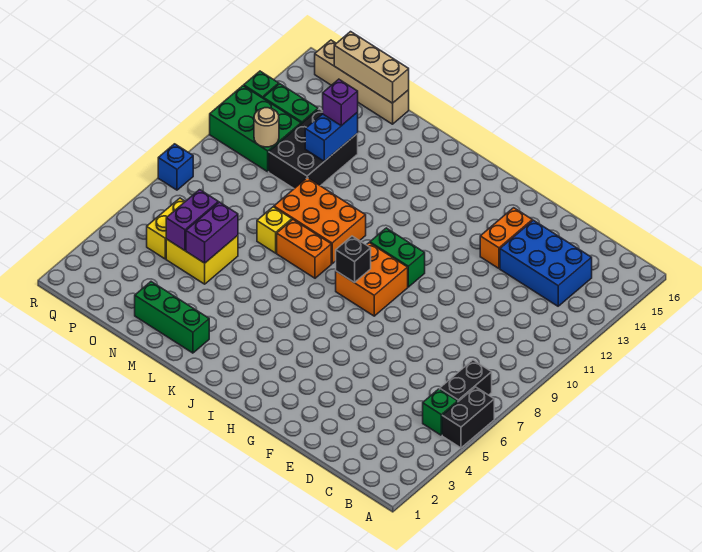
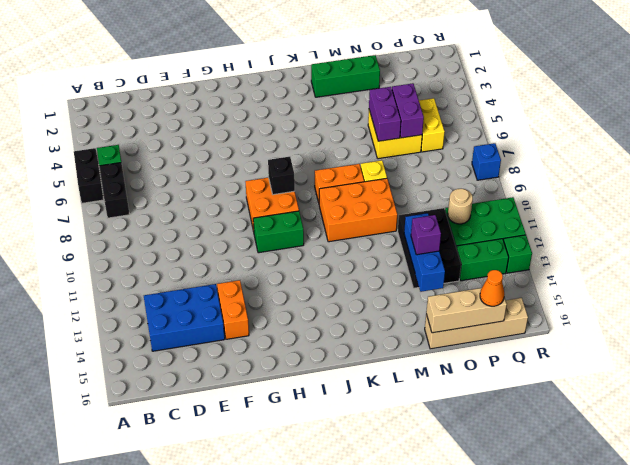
blue brick N12:N13 level 2 -> blue brick N12:N14 level 2
none -> orange cone P16 level 3

